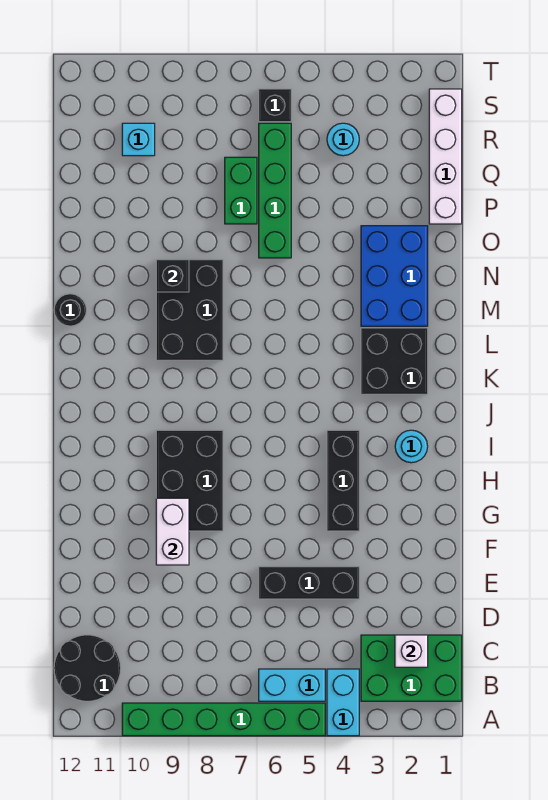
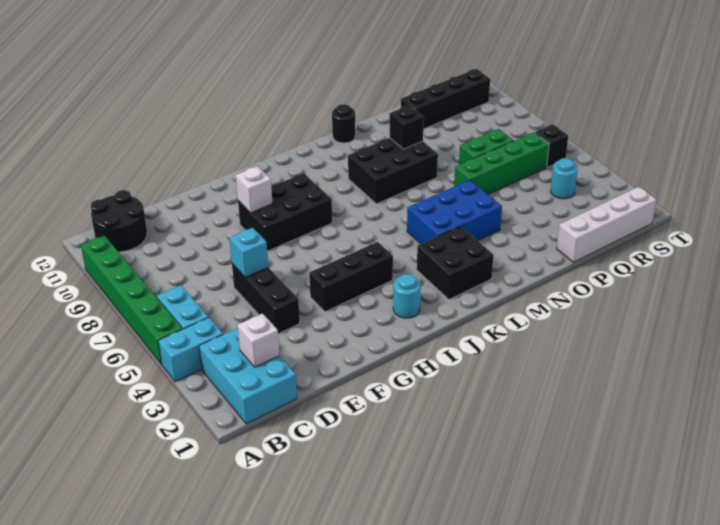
green brick B1:C3 level 1 -> cyan brick B1:C3 level 1
white brick F9:G9 level 2 -> white brick G9 level 2
blue brick M2:O3 level 1 -> blue brick L4:N5 level 1
none -> black brick P11:S11 level 1
cyan brick R10 level 1 -> cyan brick E6 level 2

